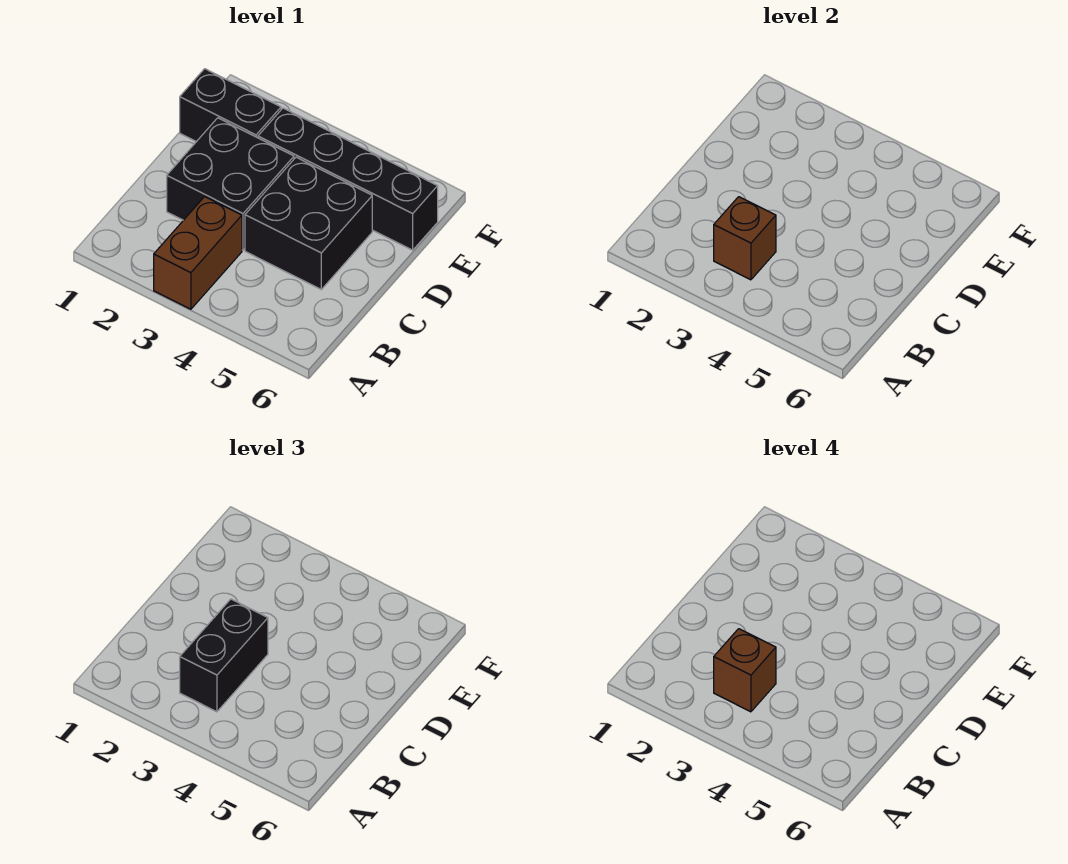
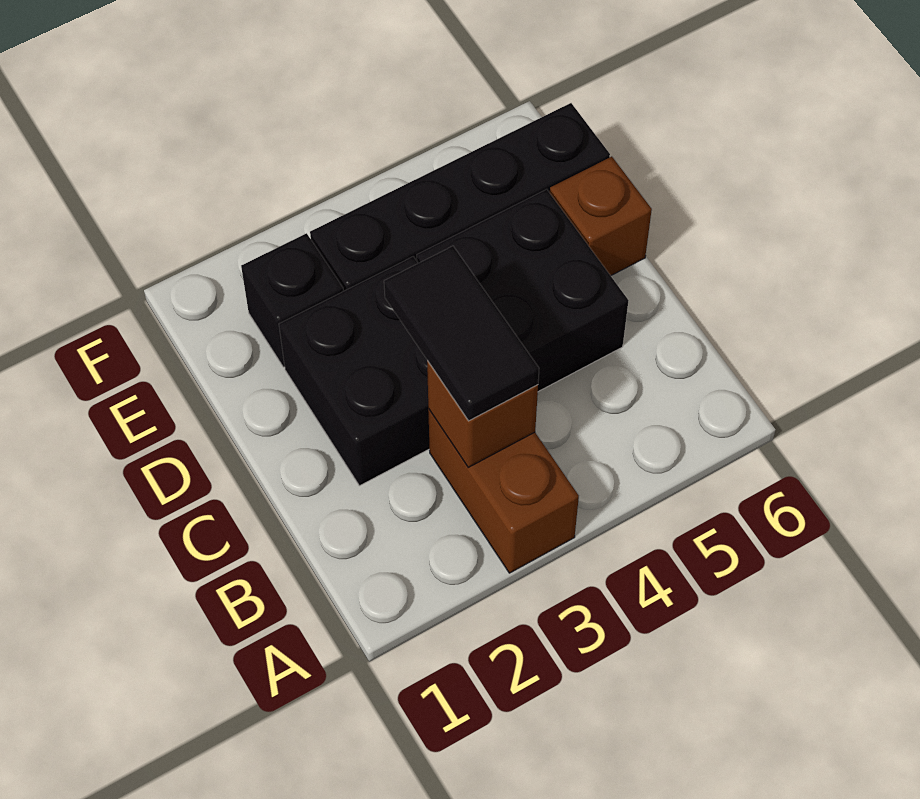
black brick B3:C3 level 3 -> black tile B3:C3 level 3
brown brick B3 level 4 -> brown brick D6 level 1
black brick E1:E2 level 1 -> black brick E2 level 1

